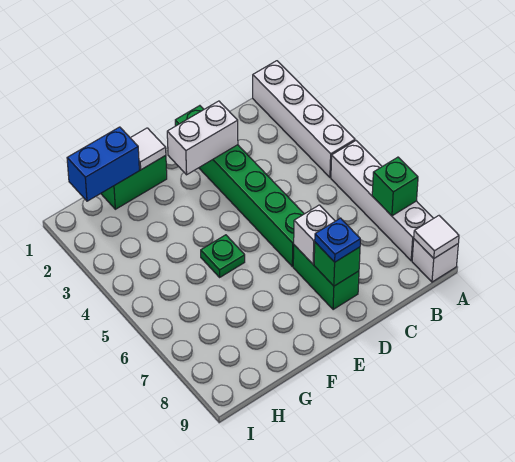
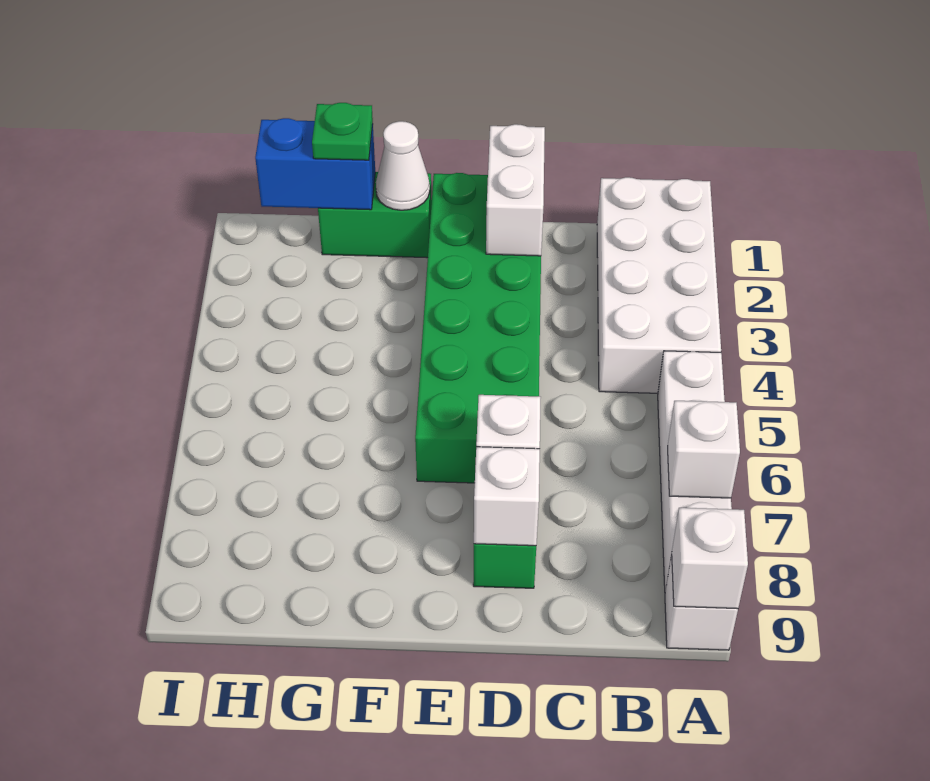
white brick A1:A4 level 1 -> white brick A1:B4 level 1
green brick A7 level 2 -> white brick A7 level 2
white tile A9 level 2 -> white brick A9 level 2
green brick D1:D6 level 1 -> green brick D1:E6 level 1
white brick D2:E2 level 2 -> white brick D1:D2 level 2
green brick D8 level 2 -> white brick D8 level 2
blue plate D8 level 3 -> none
white tile F1 level 2 -> white cone F1 level 2
green plate F5 level 1 -> green plate G1 level 3

